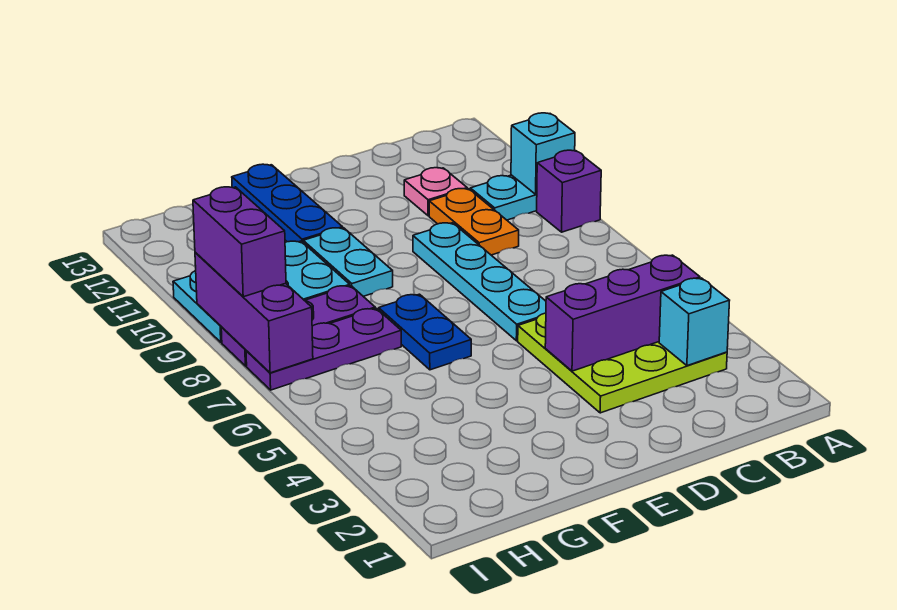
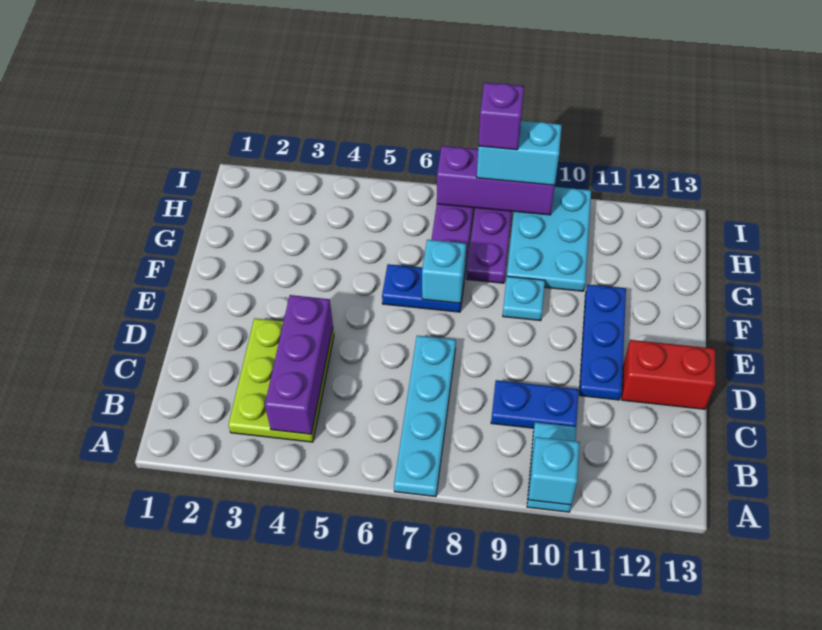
purple brick A9 level 1 -> purple brick I8 level 4
lime plate B3:D5 level 1 -> lime plate B3:D4 level 1
cyan brick B3 level 2 -> cyan brick F7 level 2
orange plate C9:C10 level 1 -> blue plate C9:C10 level 1
pink plate C11 level 1 -> none
cyan plate D6:D9 level 1 -> cyan plate A7:D7 level 1
none -> red brick D12:D13 level 1
cyan plate F9:F10 level 1 -> cyan plate F9 level 1
blue plate F11:F13 level 1 -> blue plate D11:F11 level 1
purple brick I8:I9 level 3 -> cyan brick I8:I9 level 3

